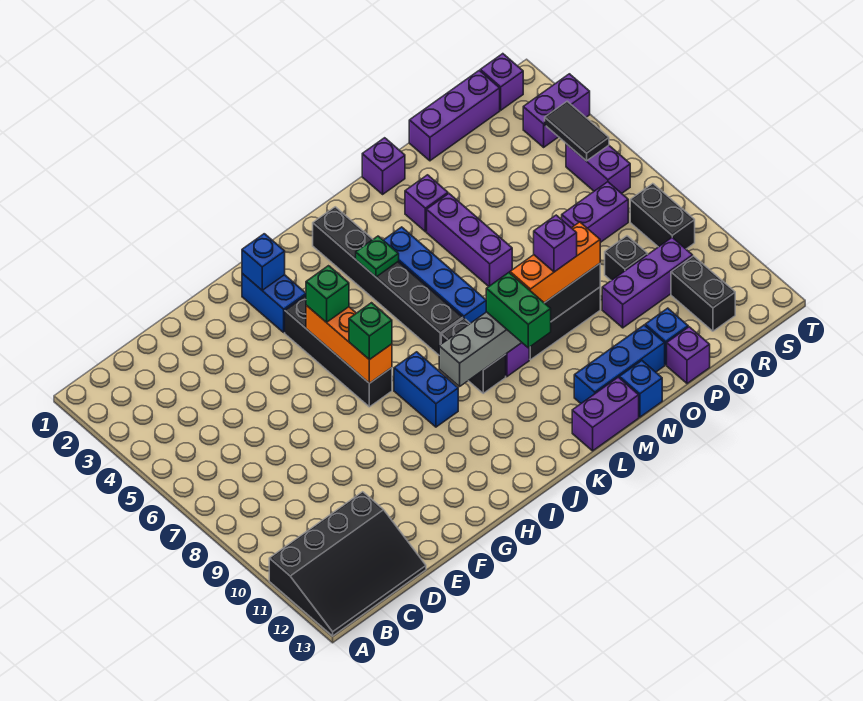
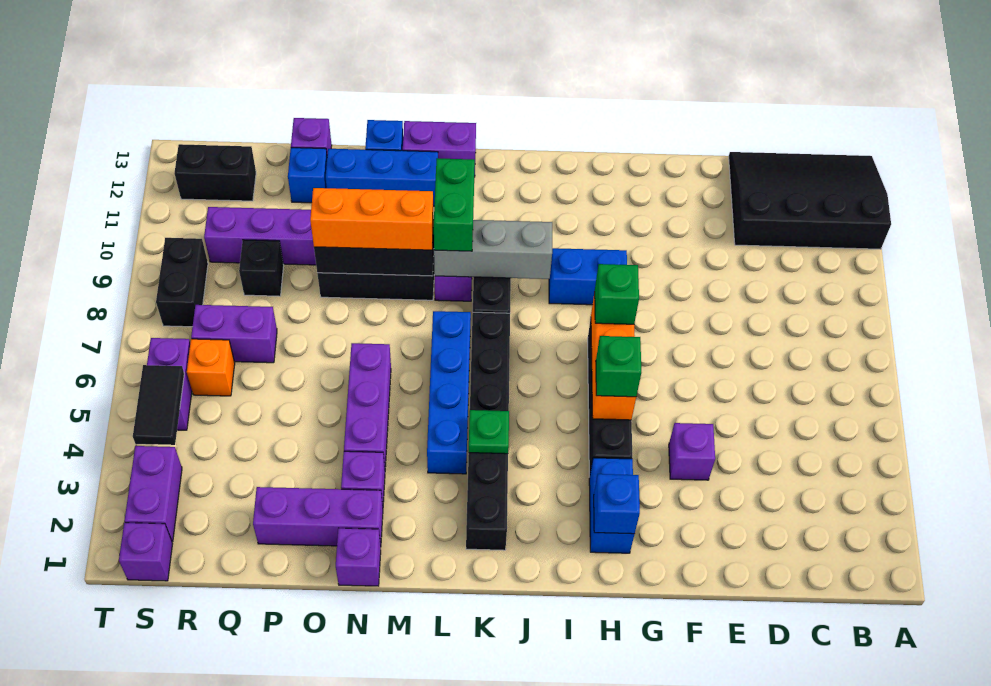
blue brick I8:I9 level 1 -> blue brick H9:I9 level 1
purple brick N9 level 4 -> purple brick F4 level 1
purple brick P1:R1 level 1 -> purple brick N2:P2 level 1
none -> orange brick R6 level 1
black brick R11:R12 level 1 -> black brick R12:S12 level 1
purple brick S3:T3 level 1 -> purple brick S2:S3 level 1

